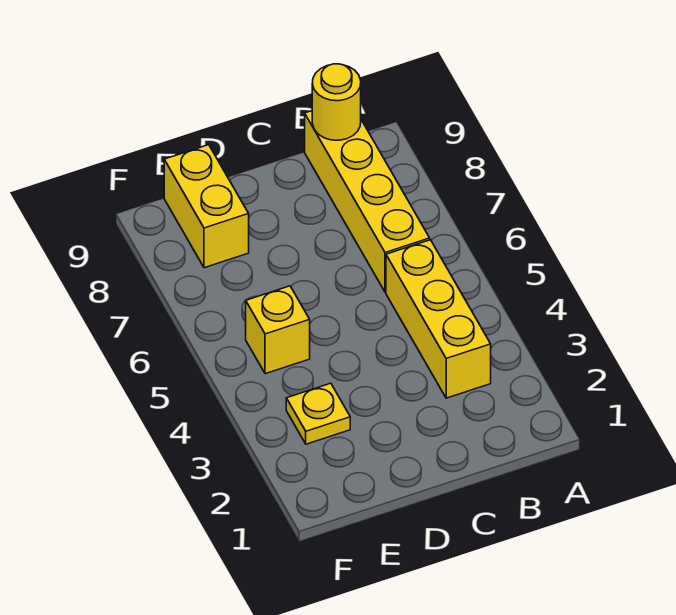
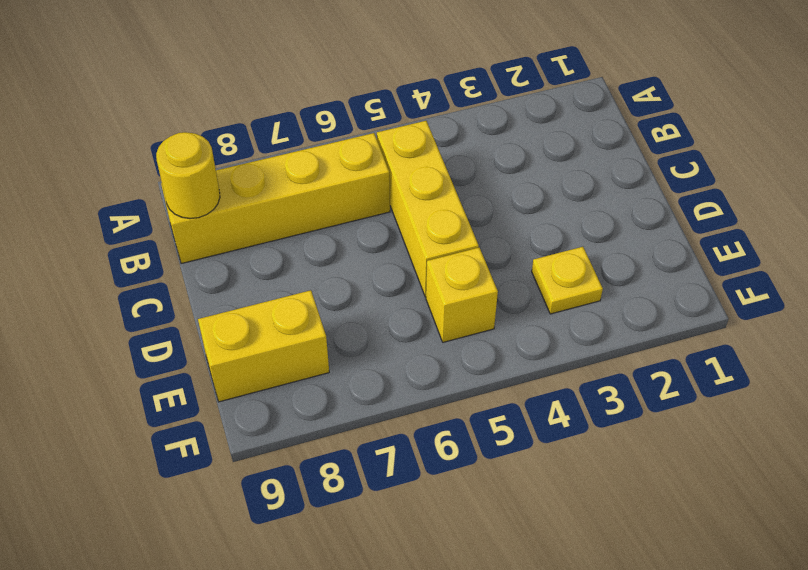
yellow brick B3:B5 level 1 -> yellow brick B5:D5 level 1

